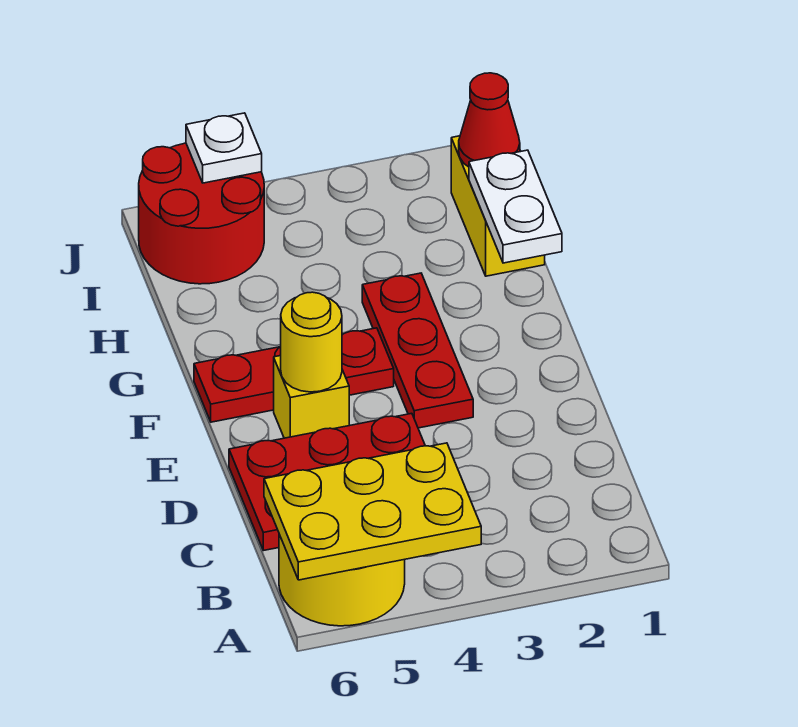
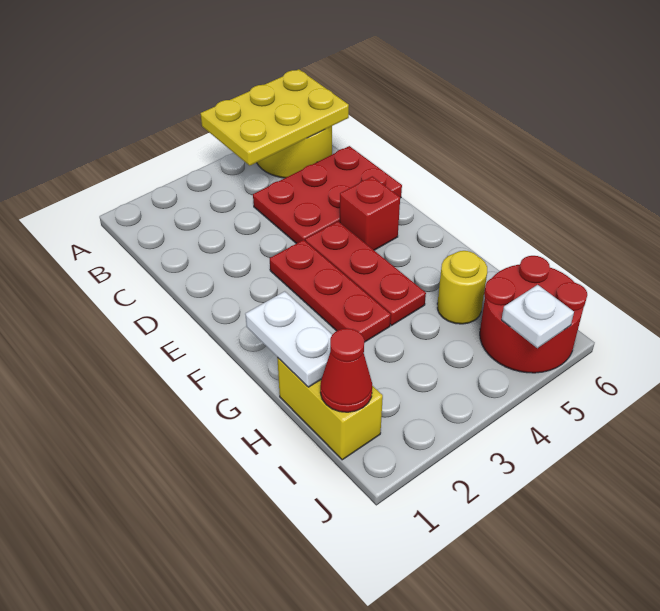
yellow brick E5 level 1 -> red brick E5 level 1
yellow round brick E5 level 2 -> yellow round brick H5 level 1
red plate F4:F6 level 1 -> red plate E4:G4 level 1

